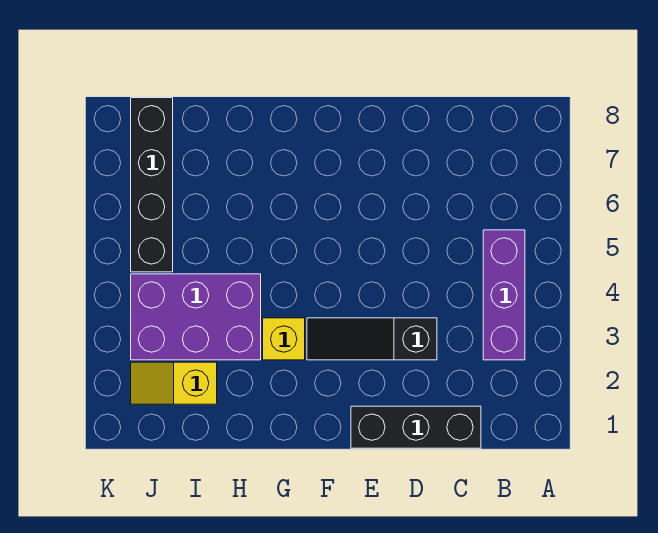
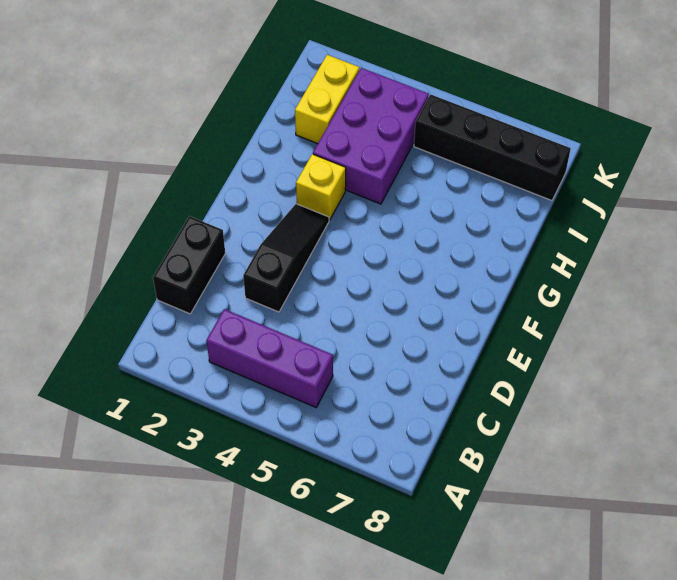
black brick C1:E1 level 1 -> black brick C1:D1 level 1
yellow slope I2:J2 level 1 top I -> yellow brick I2:J2 level 1

